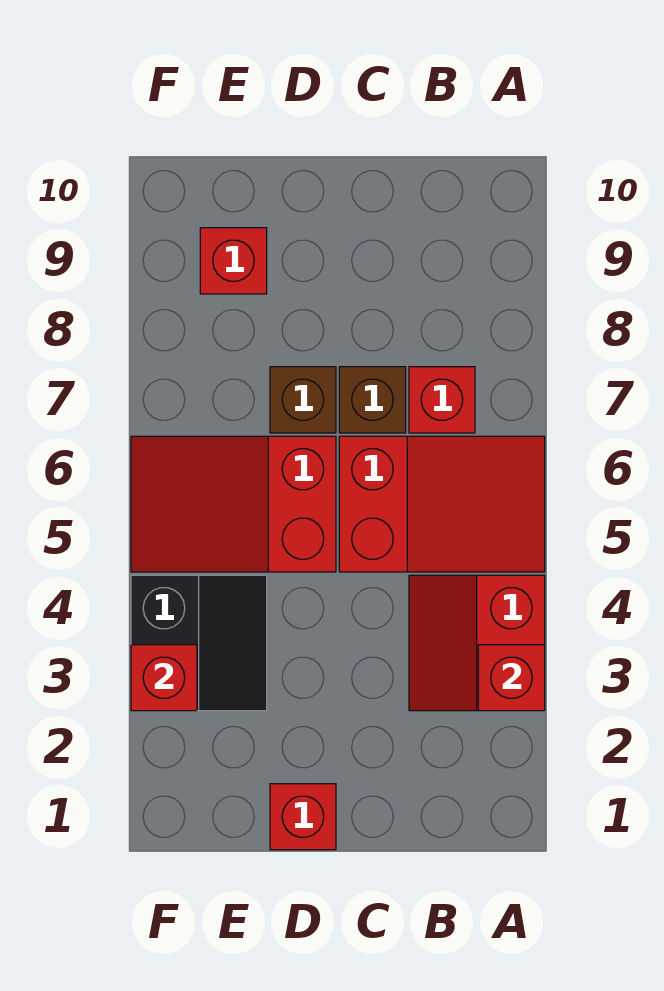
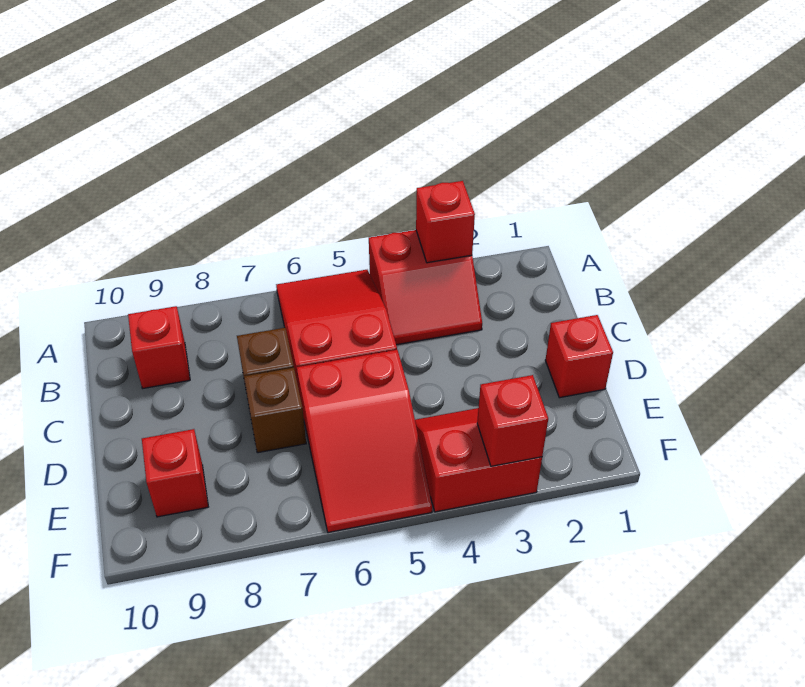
red brick B7 level 1 -> red brick B9 level 1
black slope E3:F4 level 1 top F -> red slope E3:F4 level 1 top F

